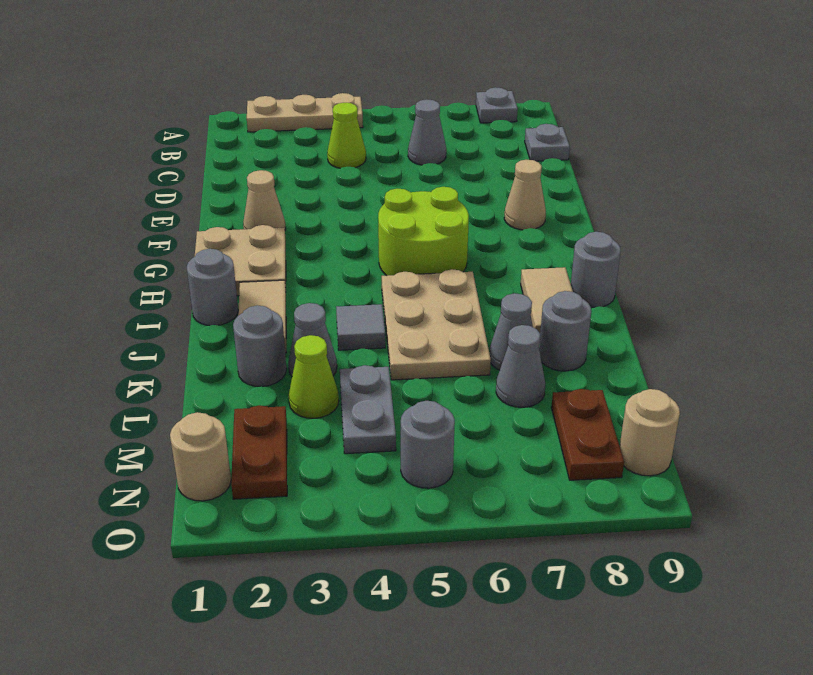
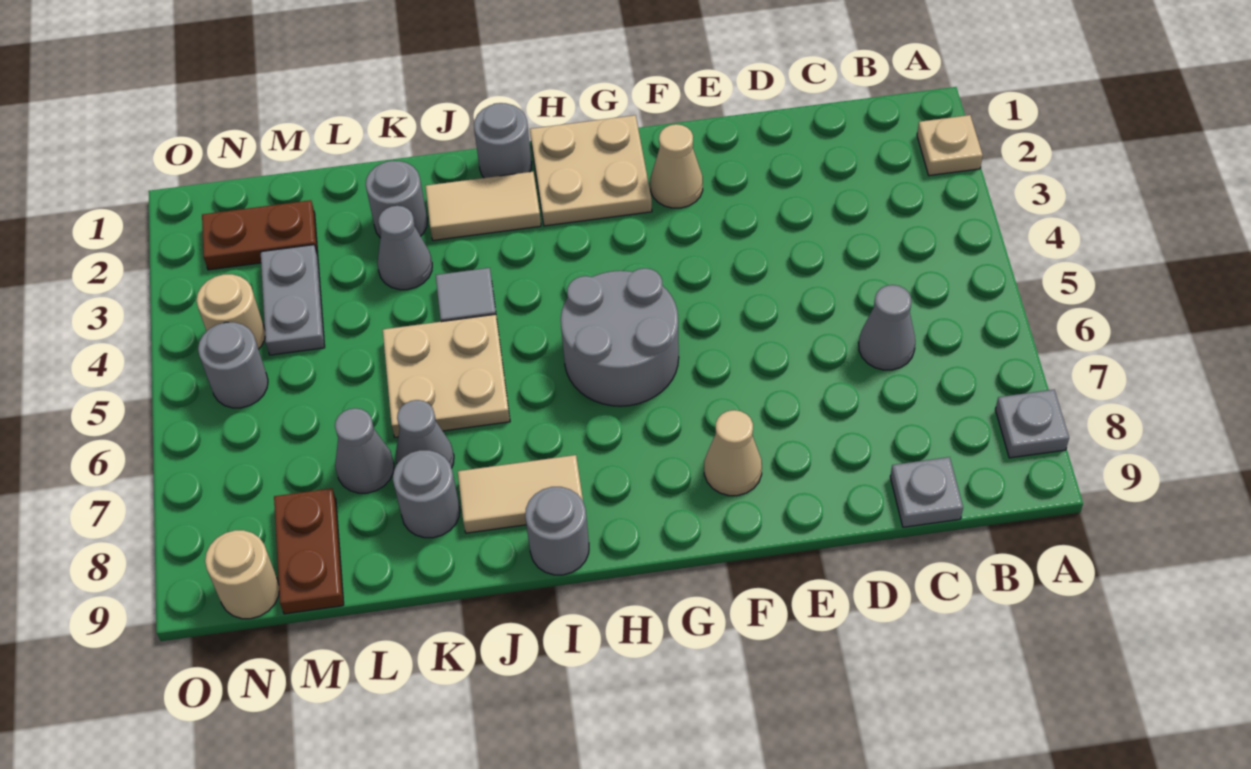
tan plate A2:A4 level 1 -> tan plate A2 level 1
lime cone C4 level 1 -> none
lime round brick G5:H6 level 1 -> grey round brick G5:H6 level 1
tan plate I5:K6 level 1 -> tan plate J5:K6 level 1
lime cone L3 level 1 -> none
grey plate L4:M4 level 1 -> grey plate M3:M4 level 1
brown plate M8:N8 level 1 -> brown plate M8:M9 level 1
tan round brick N1 level 1 -> tan round brick N4 level 1

